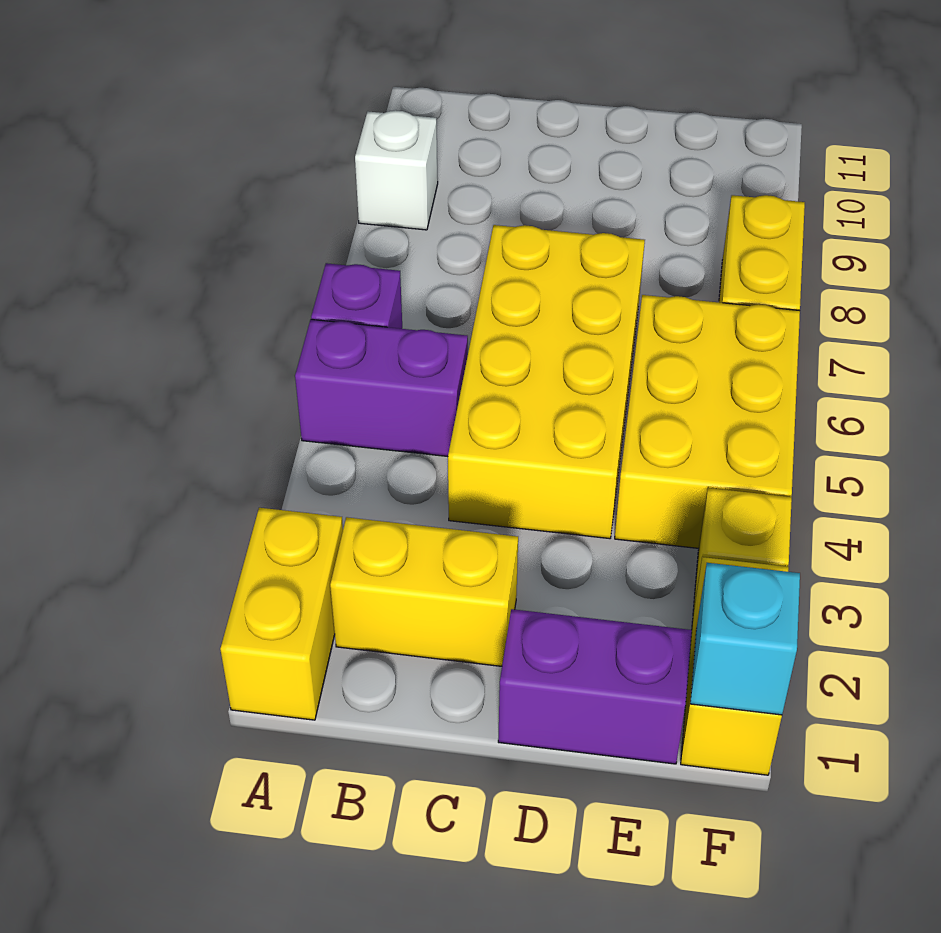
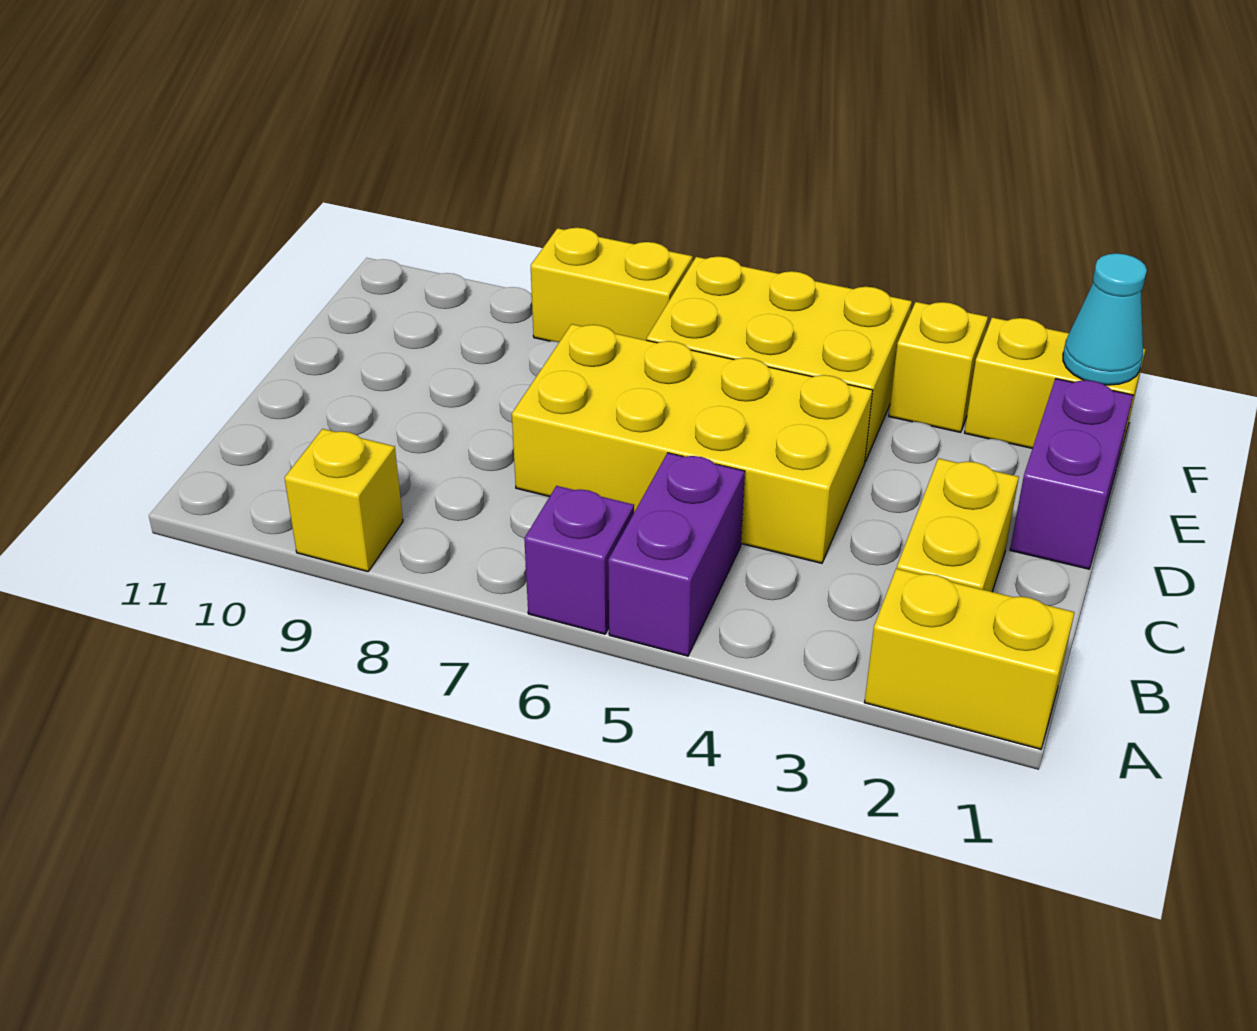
white brick A9 level 1 -> yellow brick A9 level 1
cyan brick F1 level 2 -> cyan cone F1 level 2

